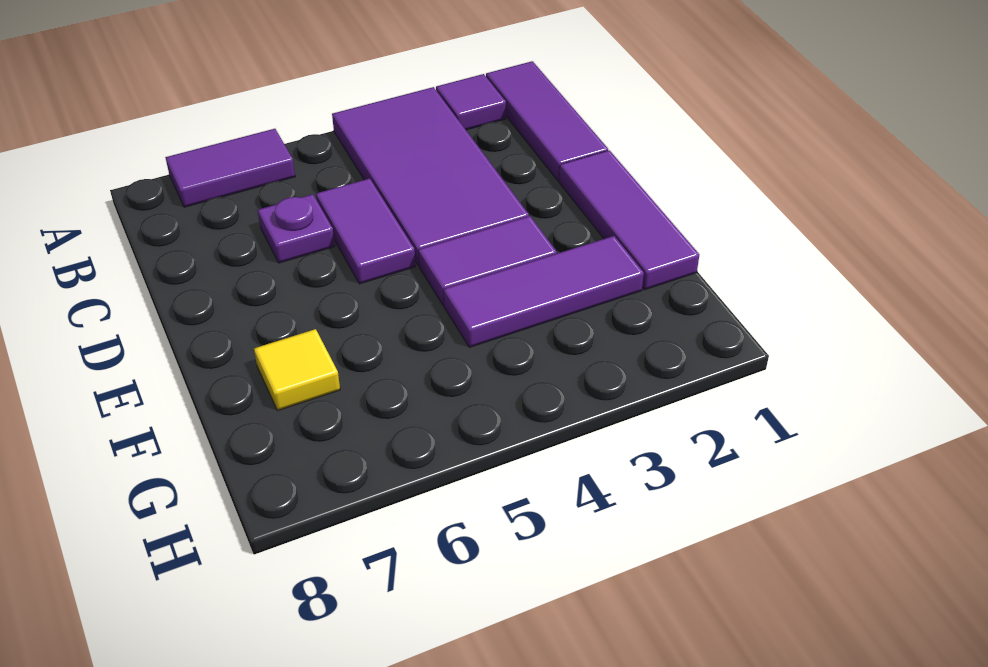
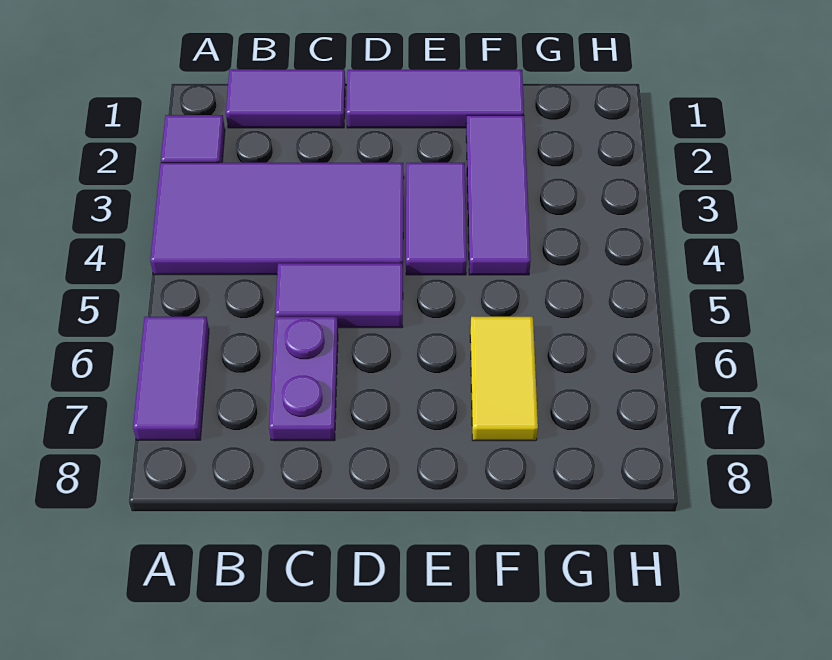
purple tile A1:C1 level 1 -> purple tile B1:C1 level 1
purple plate C6 level 1 -> purple plate C6:C7 level 1
yellow tile F7 level 1 -> yellow tile F6:F7 level 1

